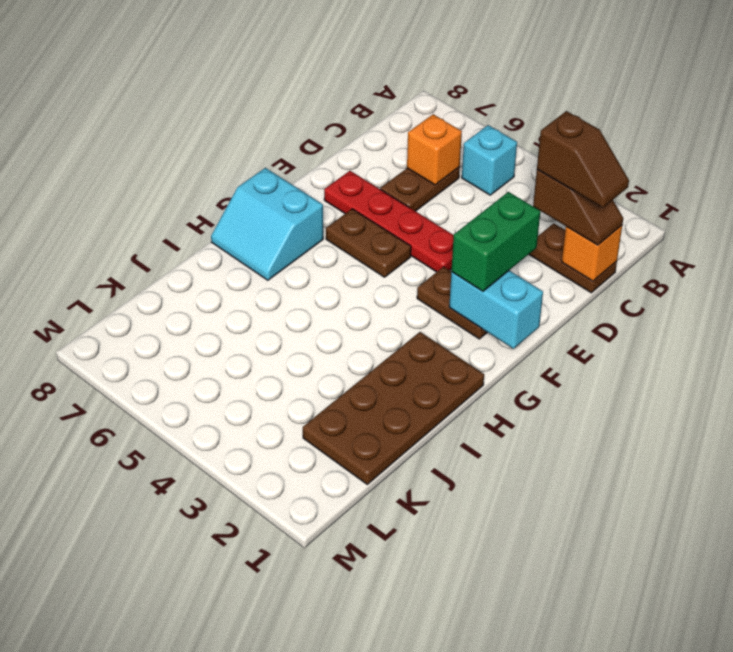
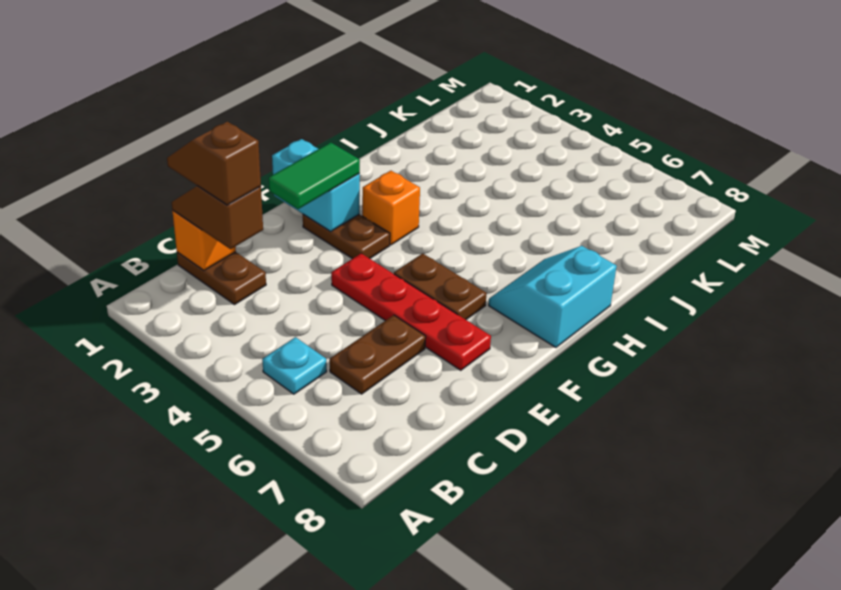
cyan brick B5 level 1 -> cyan plate B5 level 1
orange brick C6 level 2 -> orange brick G3 level 1
green brick E2:F2 level 3 -> green tile E2:F2 level 3
cyan slope G7:H8 level 1 top G -> cyan slope G7:H8 level 1 top 8
brown plate H1:K2 level 1 -> none

